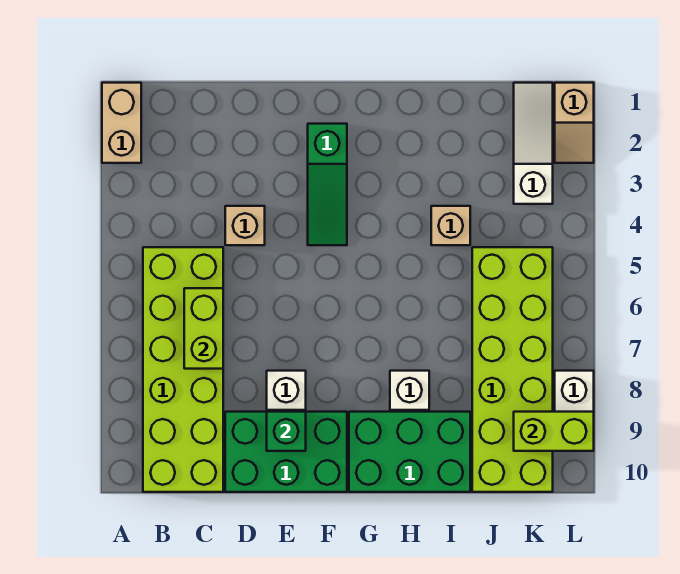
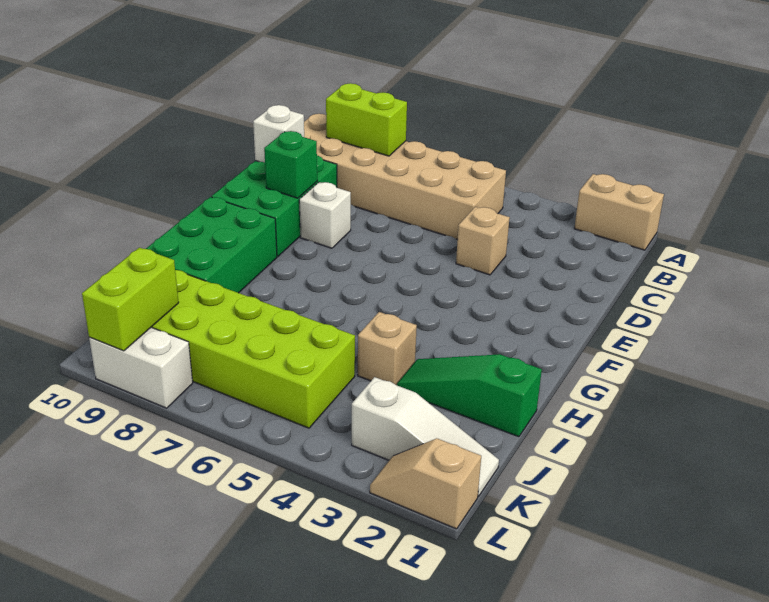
lime brick B5:C10 level 1 -> tan brick B5:C10 level 1
lime brick C6:C7 level 2 -> lime brick B8:B9 level 2
green slope F2:F4 level 1 top 2 -> green slope I1:I3 level 1 top 1
white brick H8 level 1 -> white brick D10 level 2

